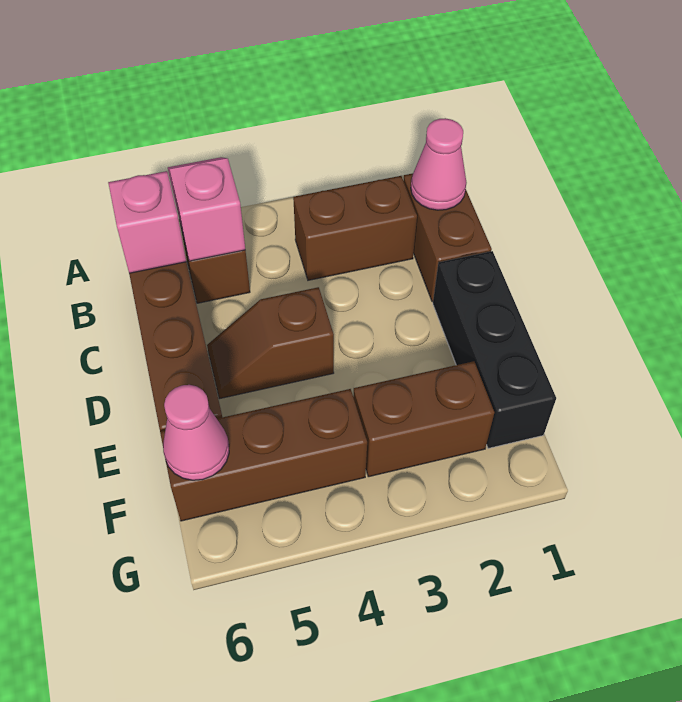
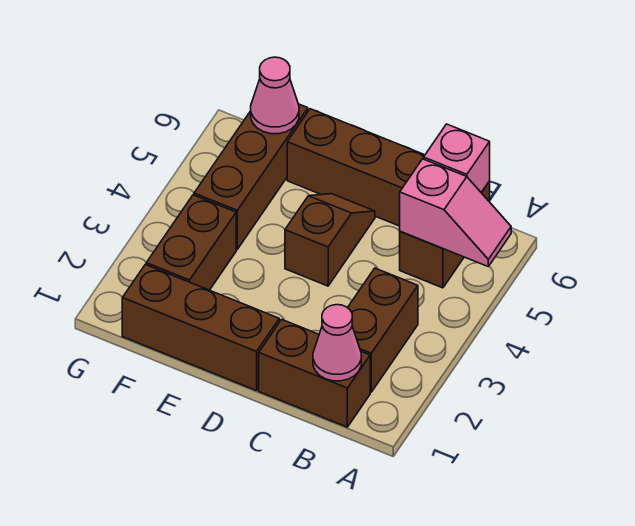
black brick D1:F1 level 1 -> brown brick D1:F1 level 1

